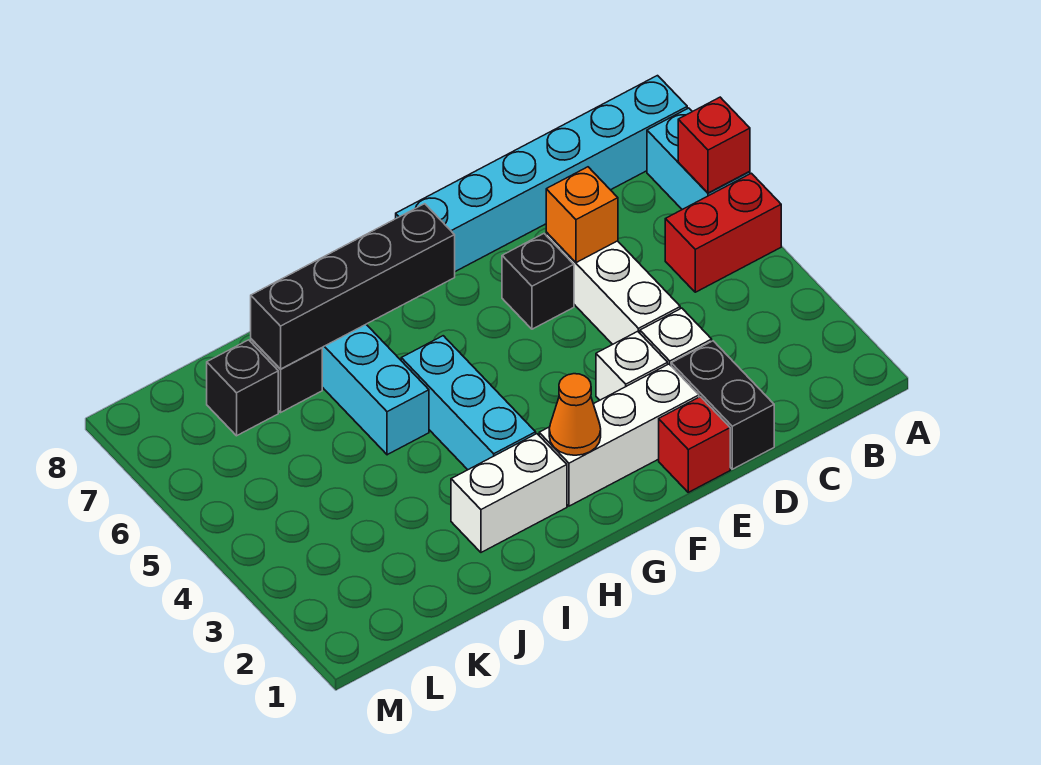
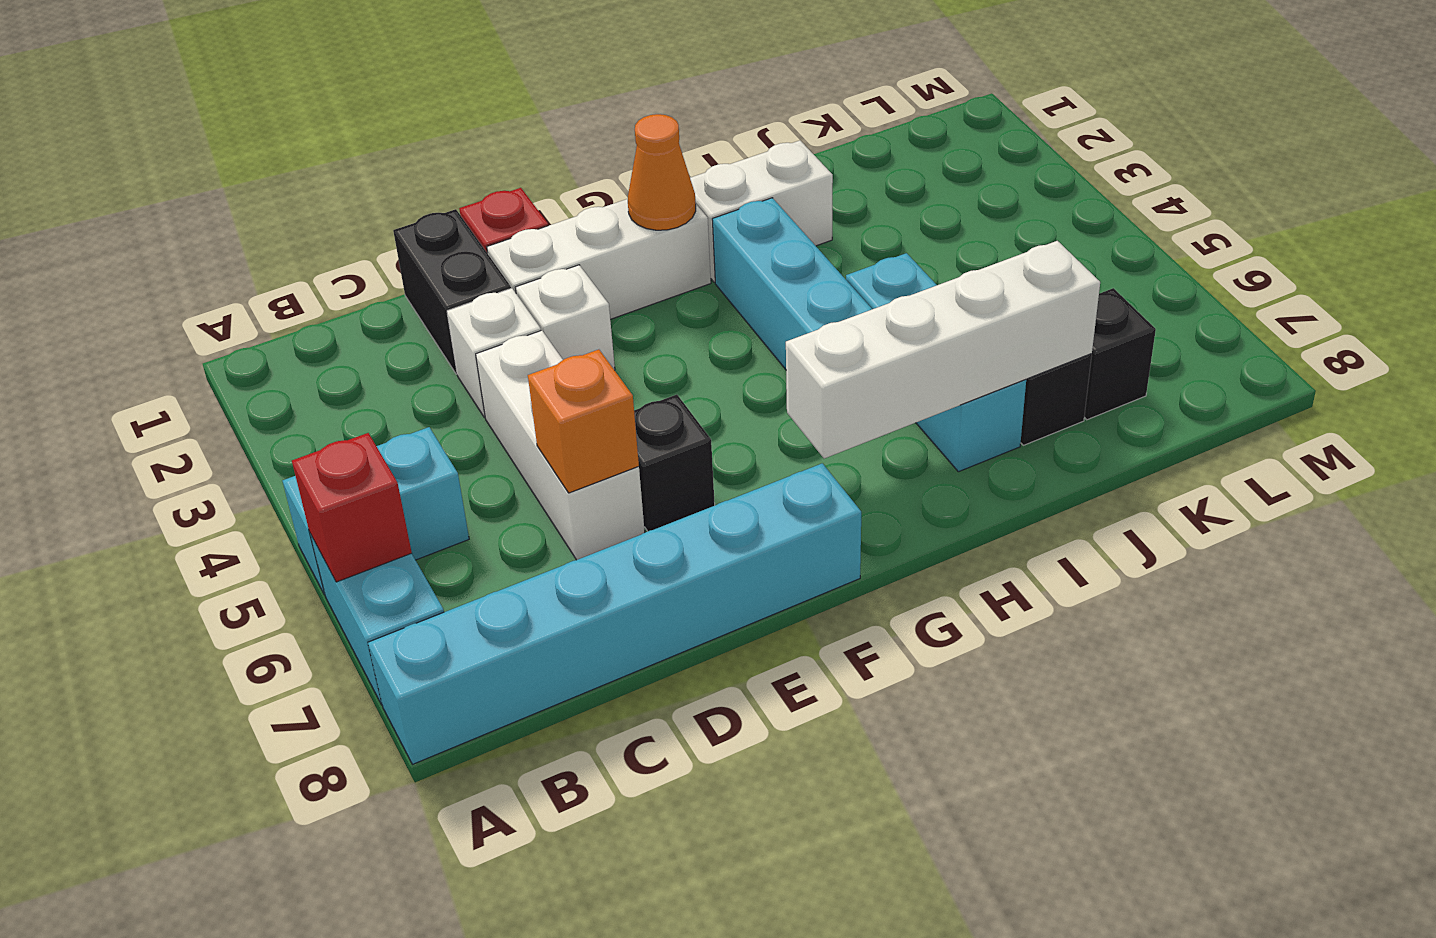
red brick A5:B5 level 1 -> cyan brick A5:B5 level 1
black brick G7:J7 level 2 -> white brick G7:J7 level 2

